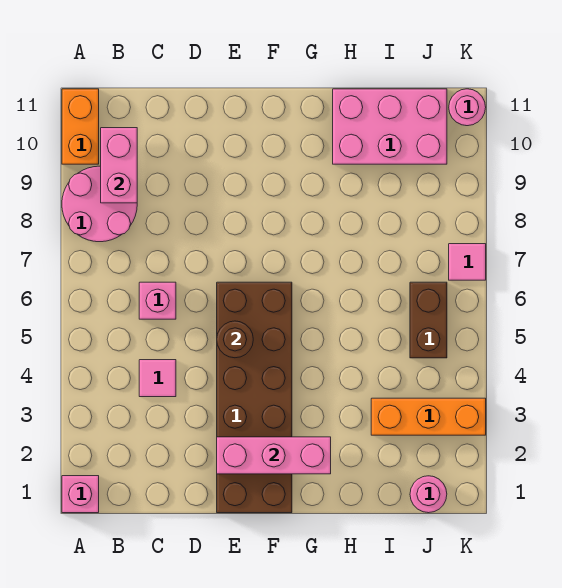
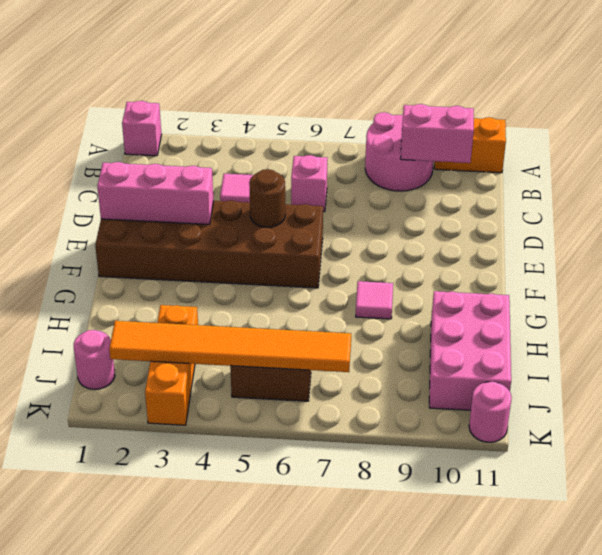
pink brick E2:G2 level 2 -> pink brick E1:E3 level 2
none -> orange tile J2:J7 level 2
pink tile K7 level 1 -> pink tile G8 level 1

